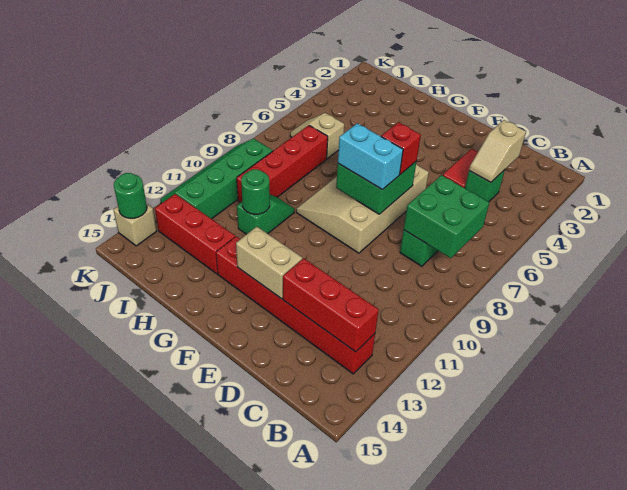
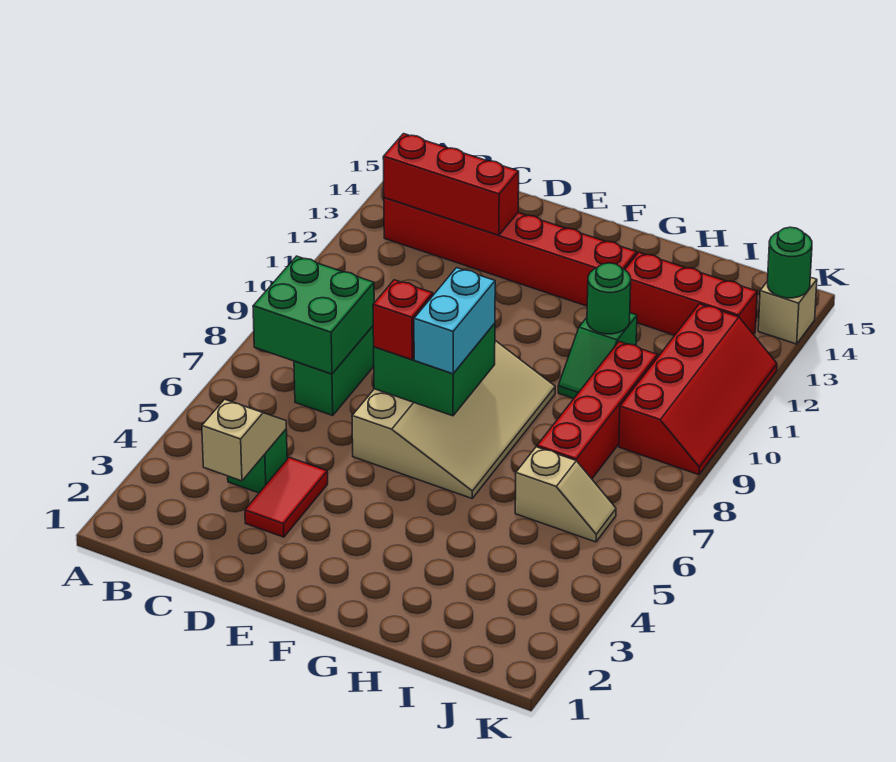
cyan brick E8:F8 level 3 -> cyan brick F7:F8 level 3
tan brick E13:F13 level 2 -> none
green slope J9:K12 level 1 top J -> red slope J9:K12 level 1 top J

